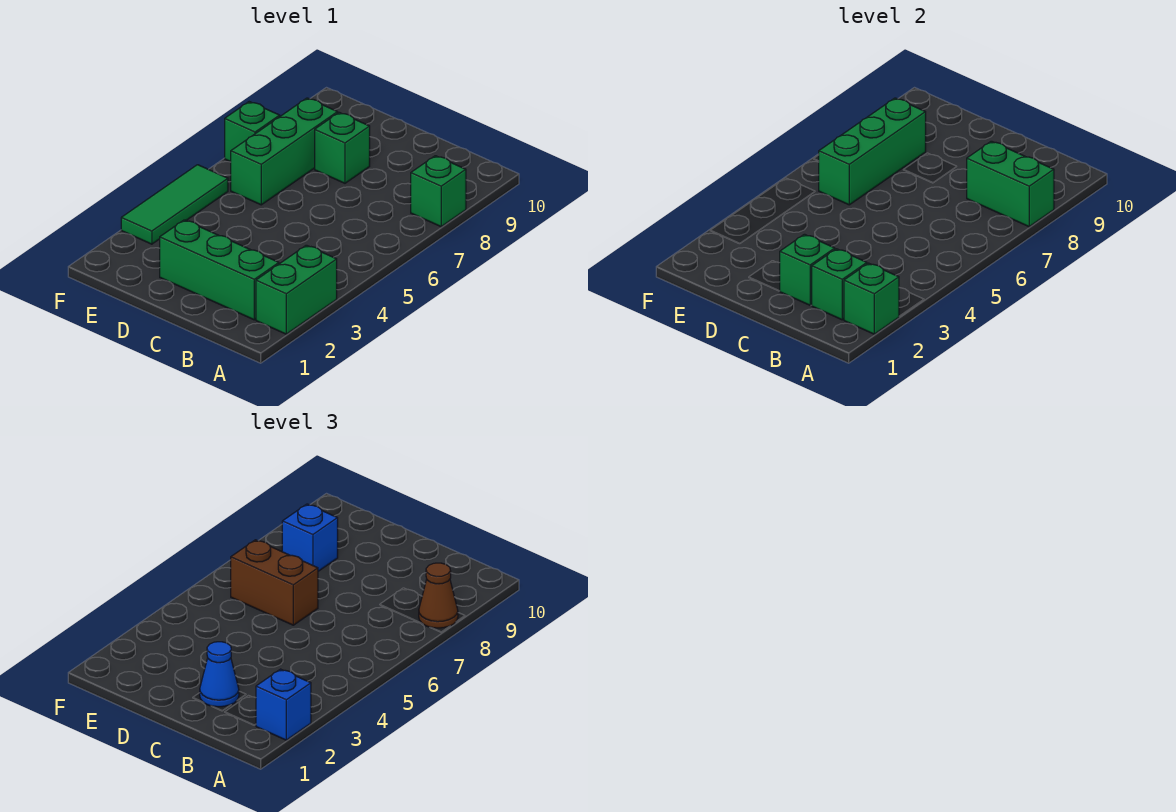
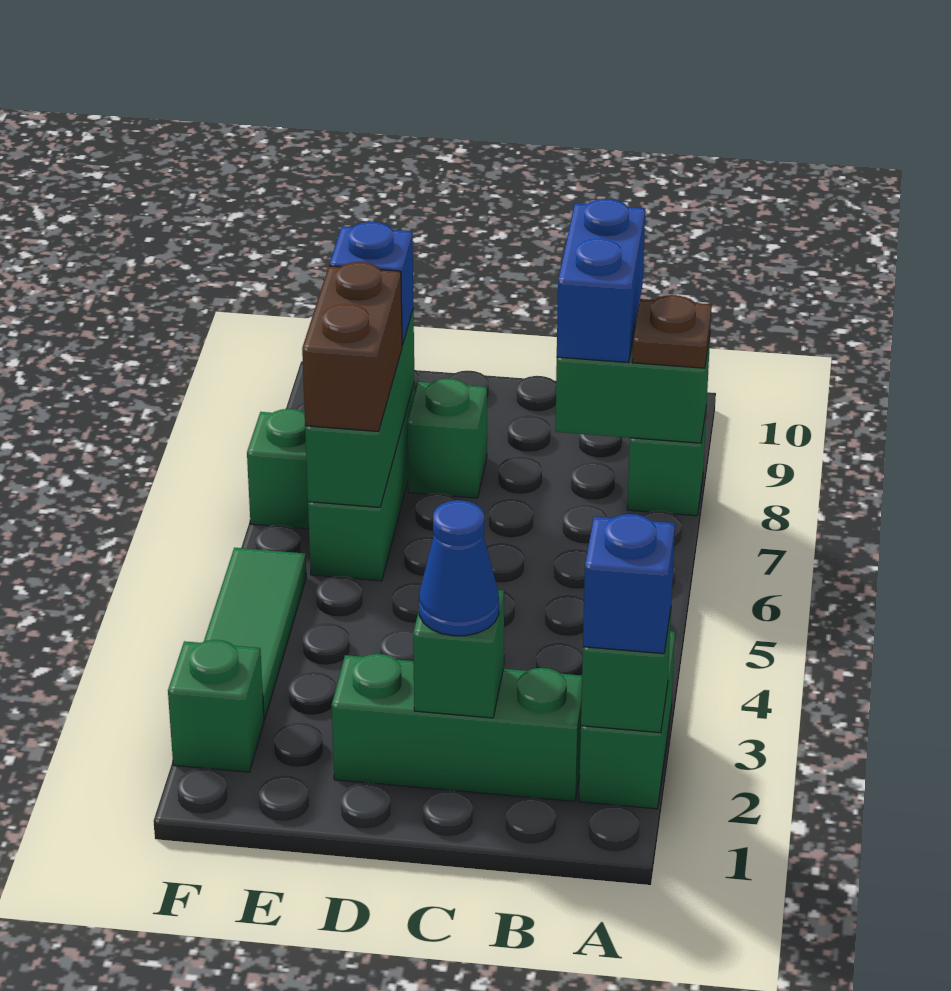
brown cone A8 level 3 -> brown plate A8 level 3
green brick B2 level 2 -> green brick F2 level 1
none -> blue brick B8:B9 level 3
brown brick D6:E6 level 3 -> brown brick E6:E7 level 3

